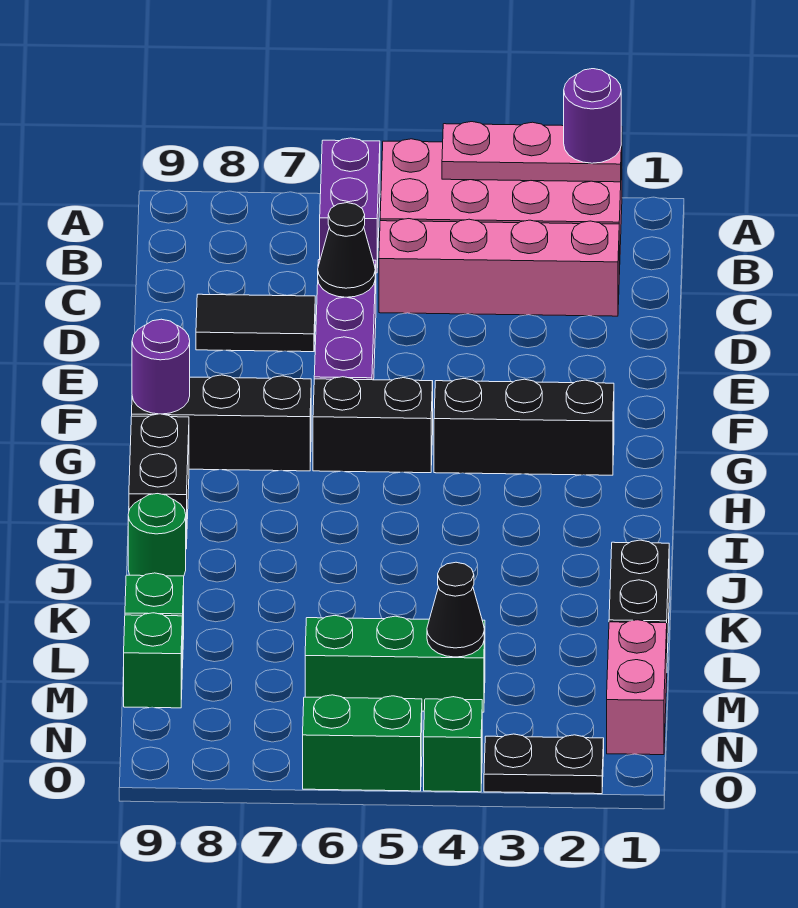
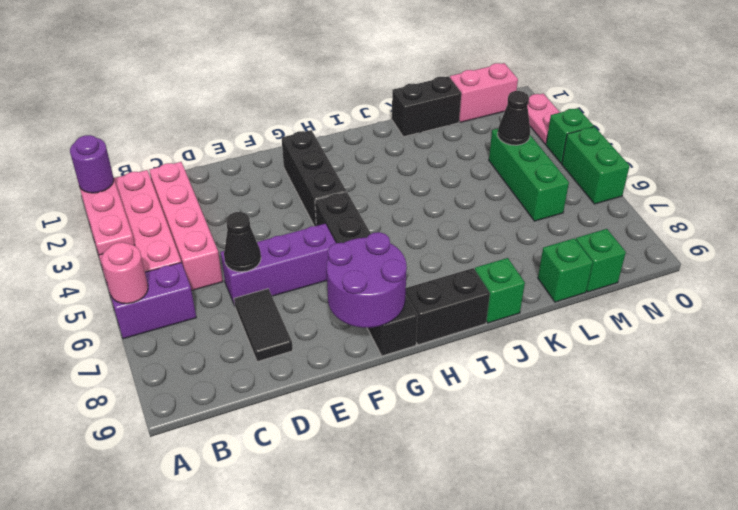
none -> pink round brick A6 level 2
purple round brick G9 level 2 -> purple round brick F8:G9 level 2
green round brick J9 level 1 -> green brick J9 level 1
black plate O2:O3 level 1 -> pink plate O2:O3 level 1

